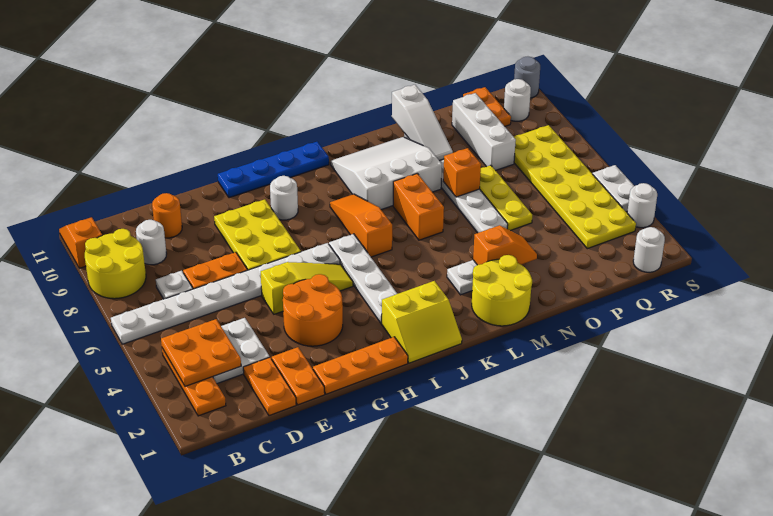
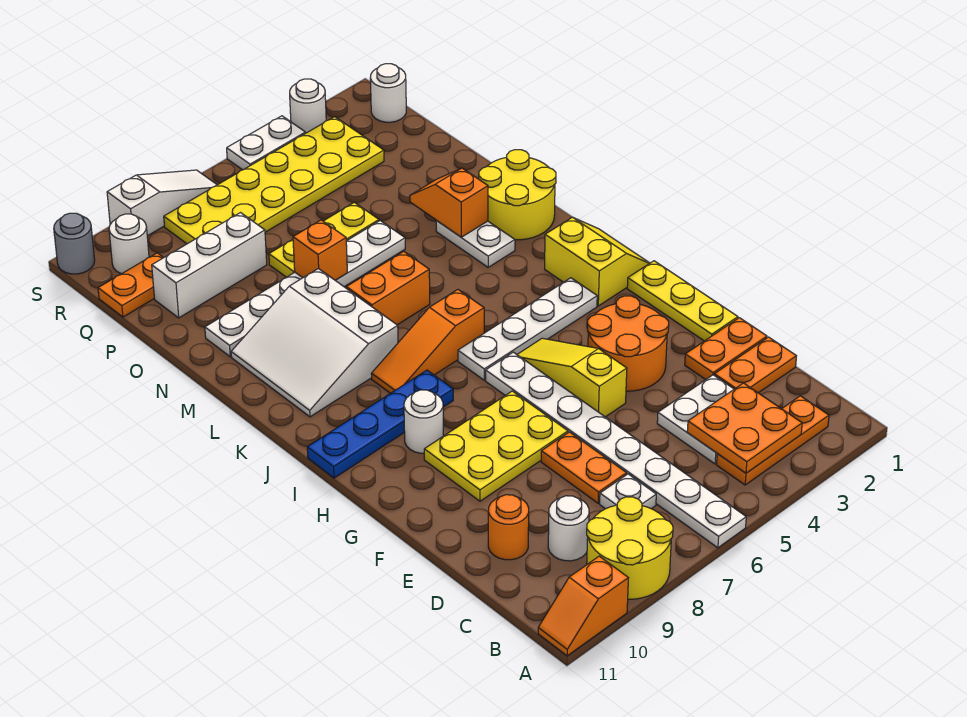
orange plate F1:H1 level 1 -> yellow plate F1:H1 level 1
blue plate G11:J11 level 1 -> blue plate I8:I11 level 1
white slope N9:N11 level 2 top 11 -> white slope S7:S9 level 1 top 9

